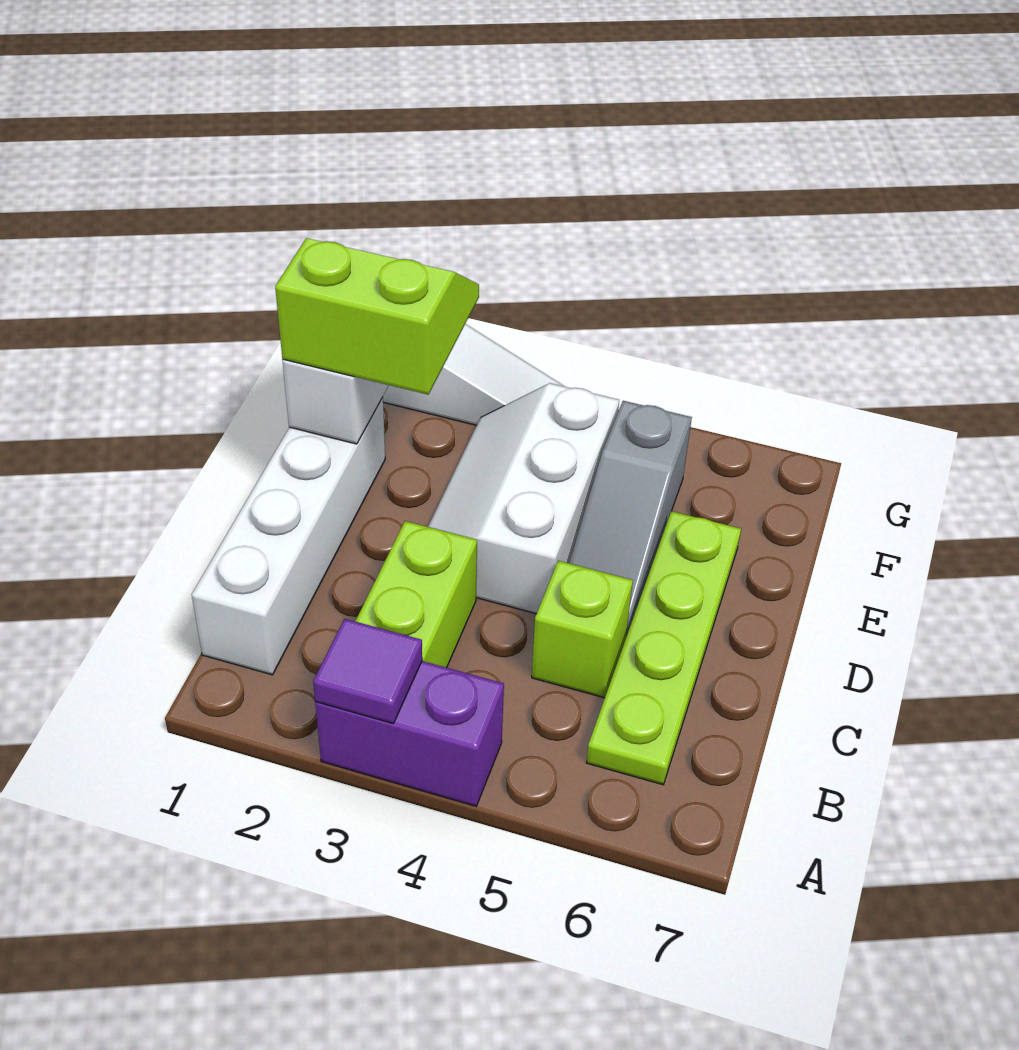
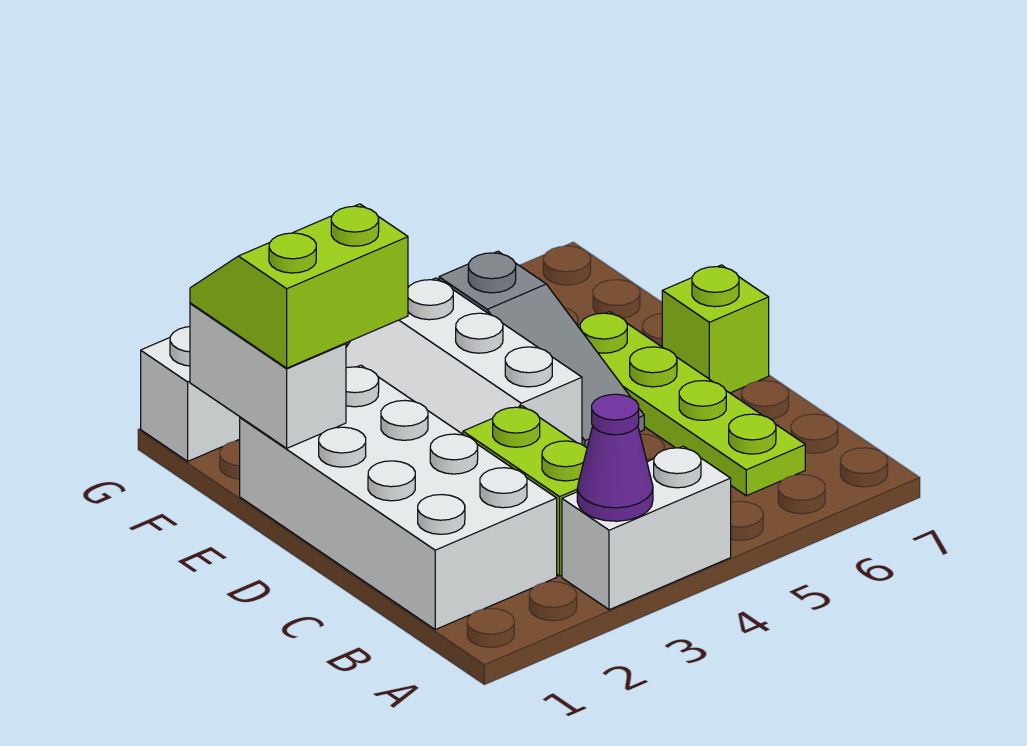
purple brick A3:A4 level 1 -> white brick A3:A4 level 1
purple tile A3 level 2 -> purple cone A3 level 2
white brick B1:E1 level 1 -> white brick B1:E2 level 1
lime brick C5 level 1 -> lime brick D7 level 1

